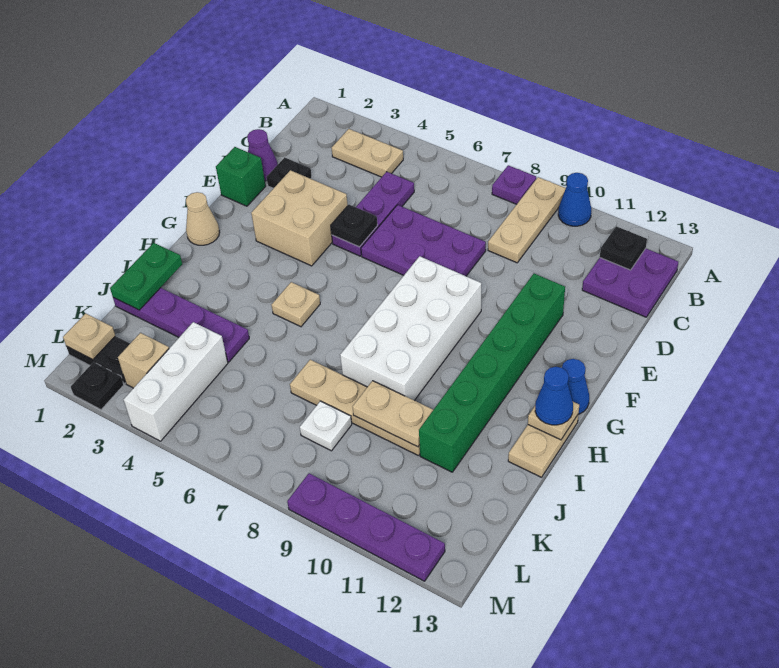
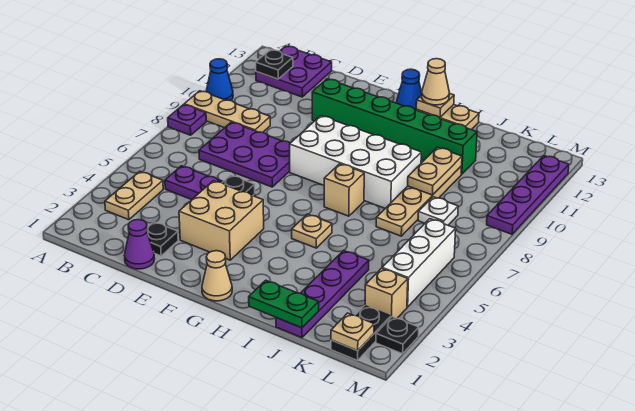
purple plate D6:E8 level 1 -> purple plate C7:E8 level 1
green brick E1 level 1 -> none
none -> tan brick H7 level 1
blue cone H13 level 3 -> tan cone H13 level 3
white brick K4:M4 level 1 -> white brick L4:L6 level 1

